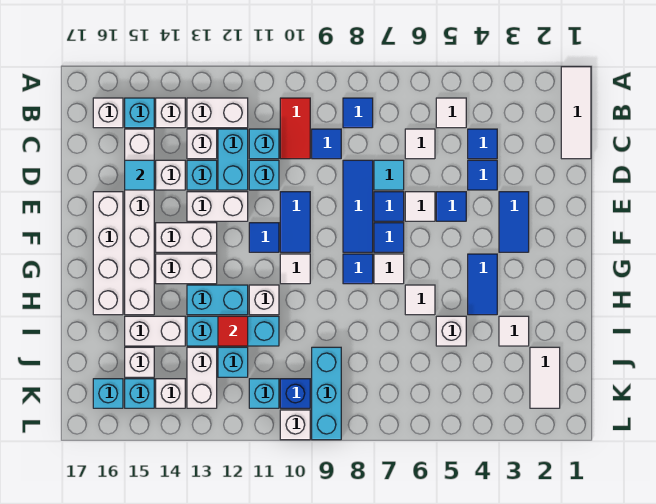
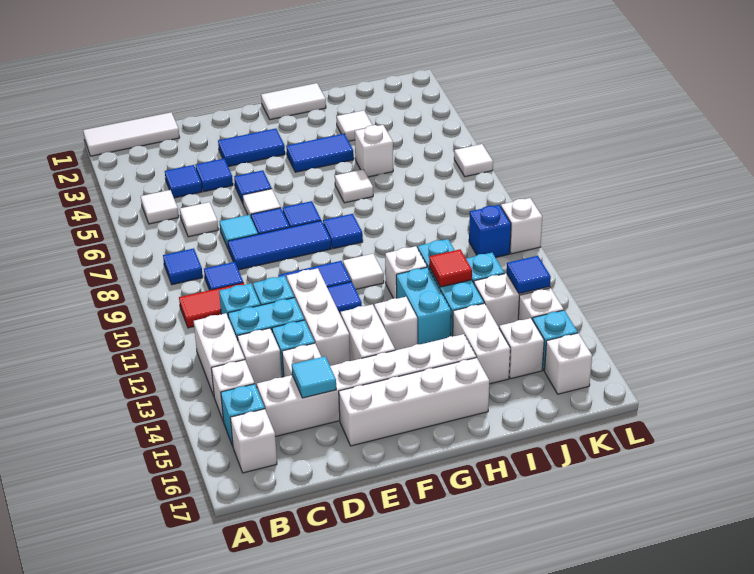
white brick E12:E13 level 1 -> white brick E11:E13 level 1
white tile G7 level 1 -> white tile L6 level 1
white brick G13:G14 level 1 -> white brick G13 level 1
white tile J2:K2 level 1 -> white tile G1:H1 level 1
cyan brick J9:L9 level 1 -> none
cyan brick K11 level 1 -> none
none -> blue tile K13 level 2
cyan brick K16 level 1 -> white brick K16 level 1

